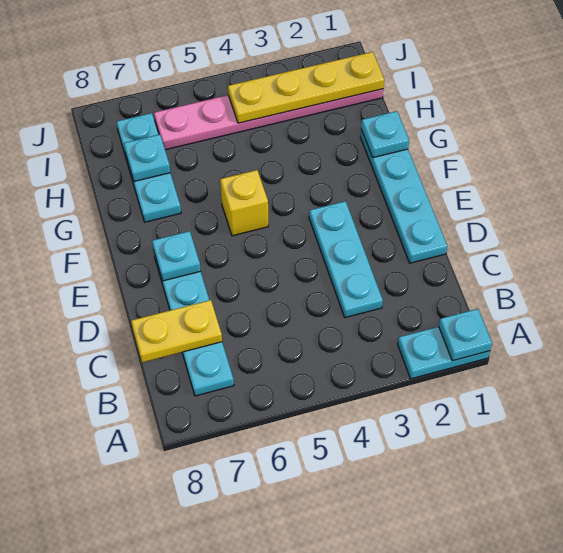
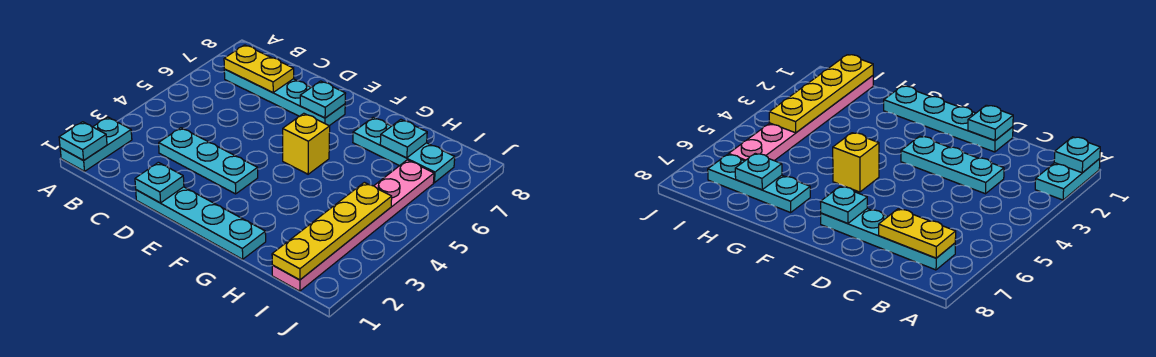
yellow plate C7:C8 level 2 -> yellow plate B7:C7 level 2
cyan plate G1 level 2 -> cyan plate D1 level 2

